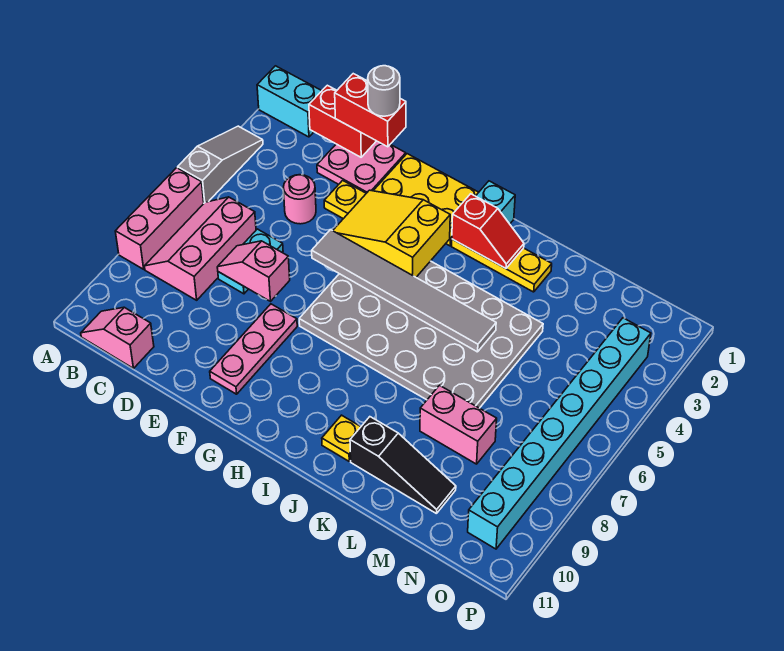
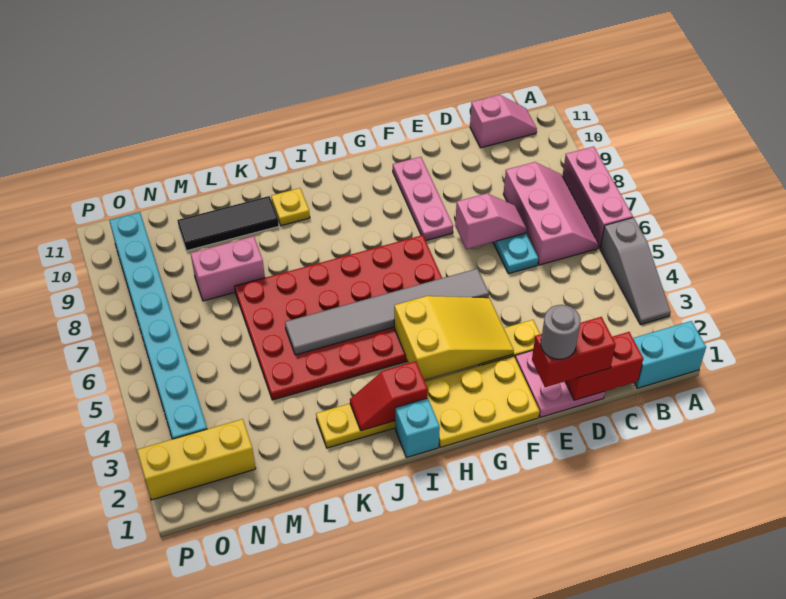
pink round brick D4 level 1 -> none
grey plate G4:L7 level 1 -> red plate G4:L7 level 1
black slope K10:M10 level 1 top K -> black tile K10:M10 level 1
none -> yellow brick N2:P2 level 1

